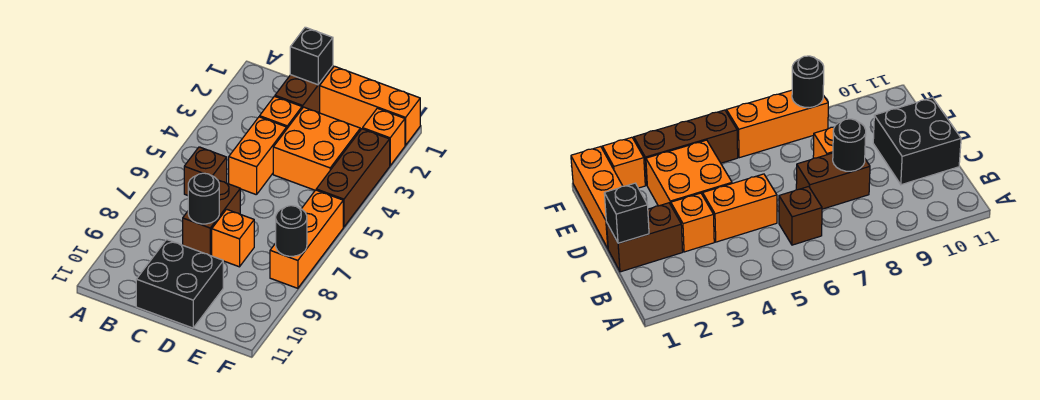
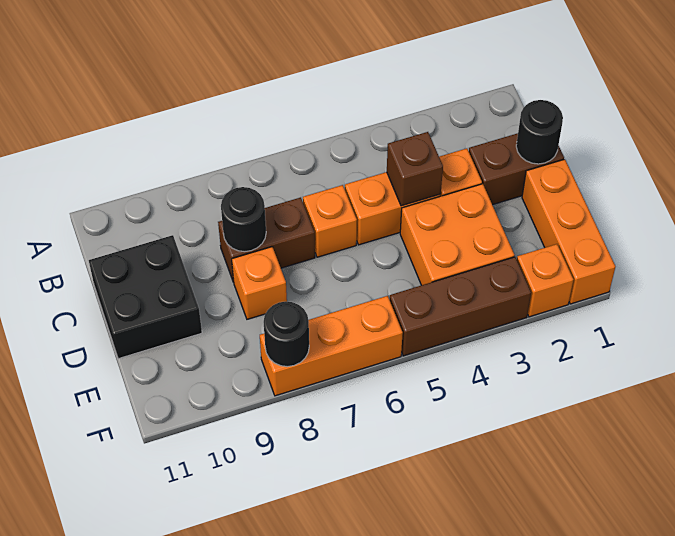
brown brick B6 level 1 -> brown brick C4 level 2
black brick C1 level 2 -> black round brick C1 level 2
none -> orange brick C6 level 1

